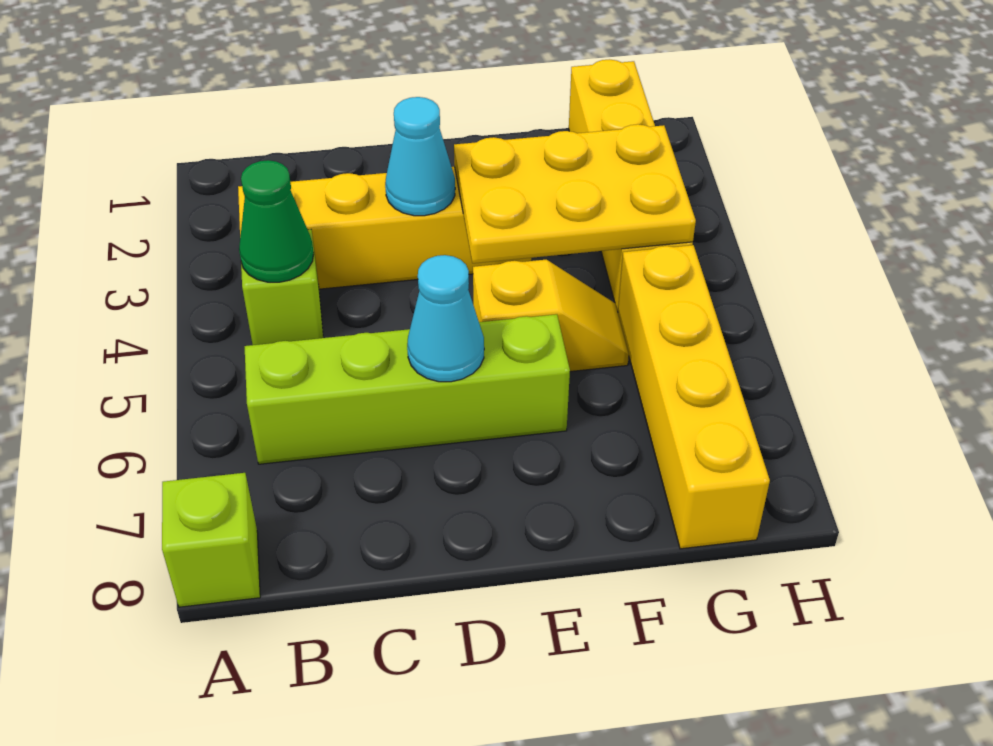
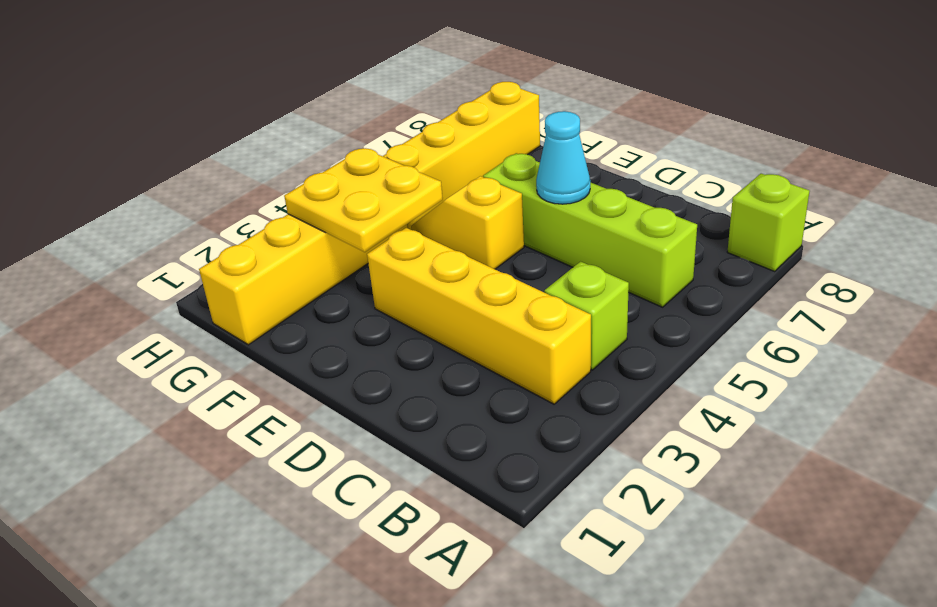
green cone B4 level 2 -> none
cyan cone D3 level 2 -> none
yellow plate E3:G4 level 2 -> yellow plate F3:G4 level 2

